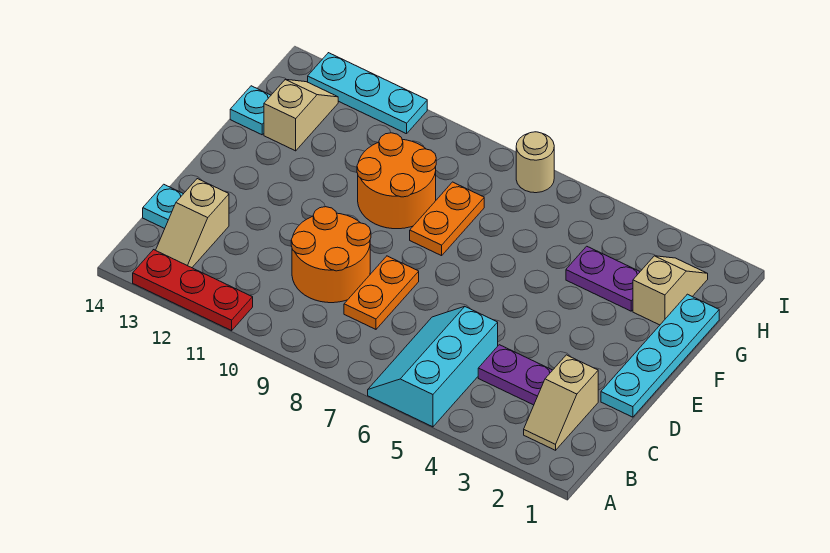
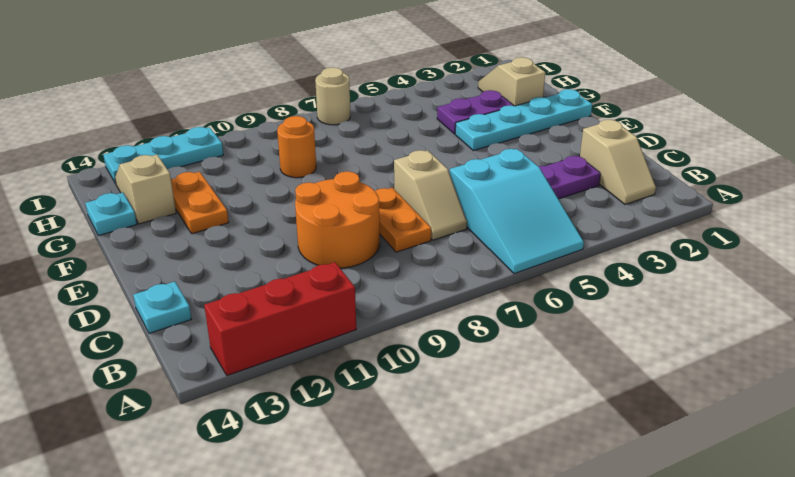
cyan slope A5:C6 level 1 top 5 -> cyan slope A5:C6 level 1 top C
red plate A11:A13 level 1 -> red brick A11:A13 level 1
tan slope B13:C13 level 1 top C -> tan slope C7:D7 level 1 top D
cyan plate D1:G1 level 1 -> cyan plate F1:F4 level 1
orange plate F8:G8 level 1 -> orange plate F12:G12 level 1
orange round brick F9:G10 level 1 -> orange round brick G9 level 1

